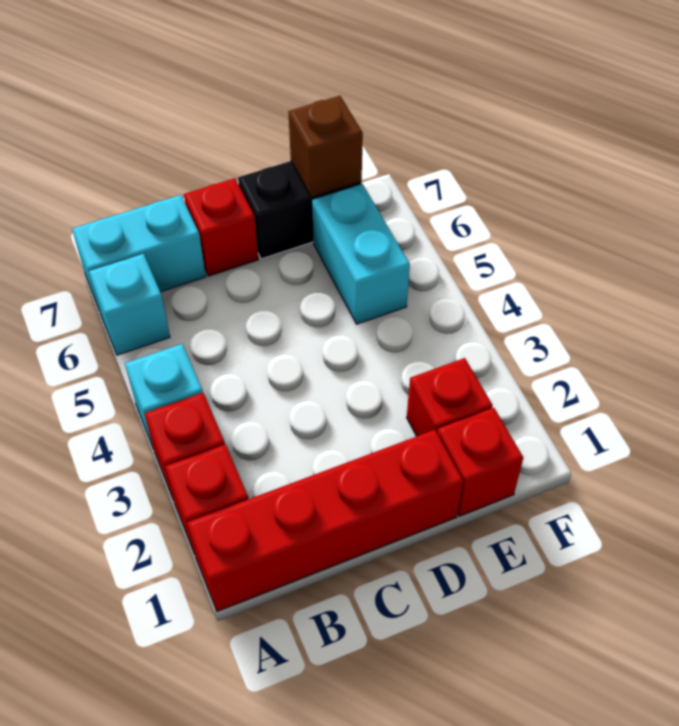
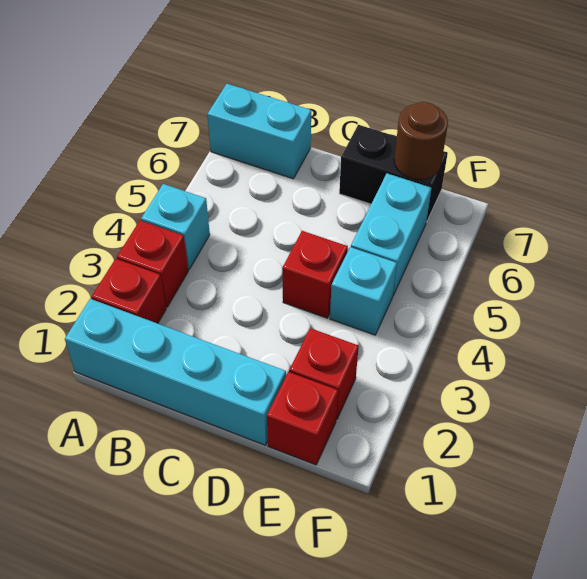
red brick A1:D1 level 1 -> cyan brick A1:D1 level 1
cyan brick A6 level 1 -> cyan brick E4 level 1
red brick C7 level 1 -> red brick D4 level 1
brown brick E7 level 2 -> brown round brick E7 level 2

